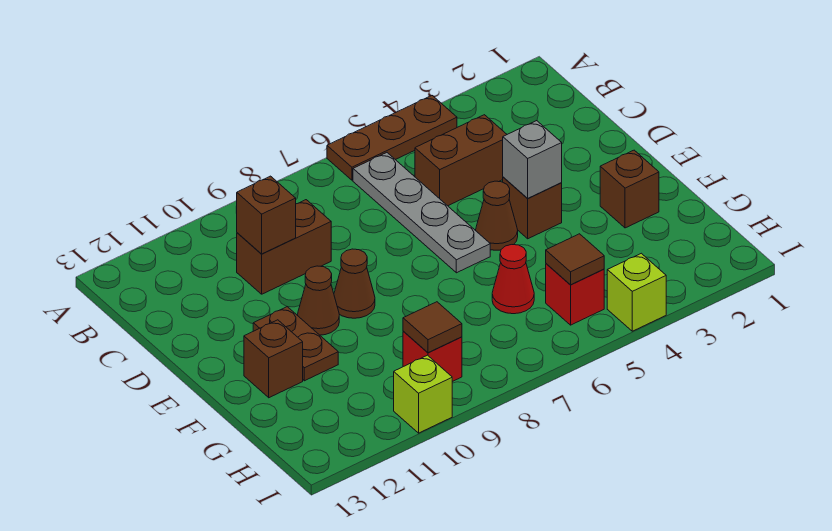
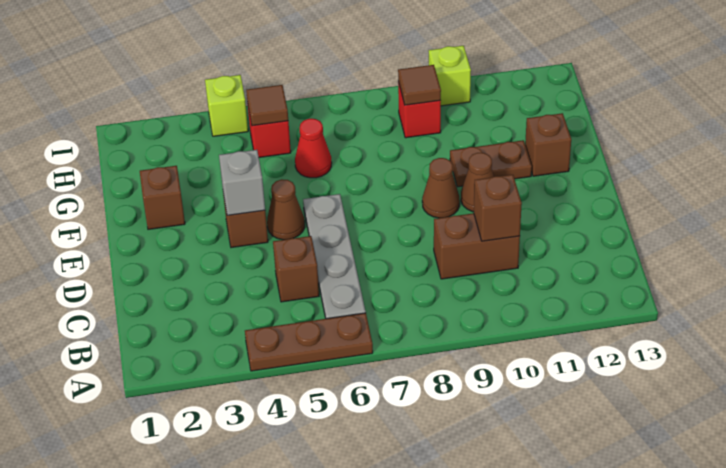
brown brick C4:C5 level 1 -> brown brick C5 level 1
brown plate E11:F11 level 1 -> brown plate F10:F11 level 1

